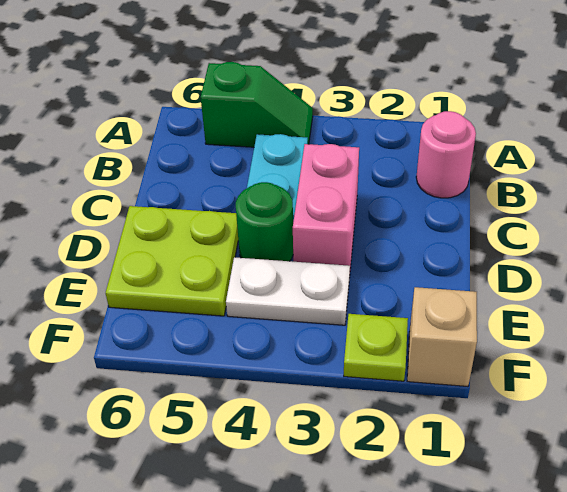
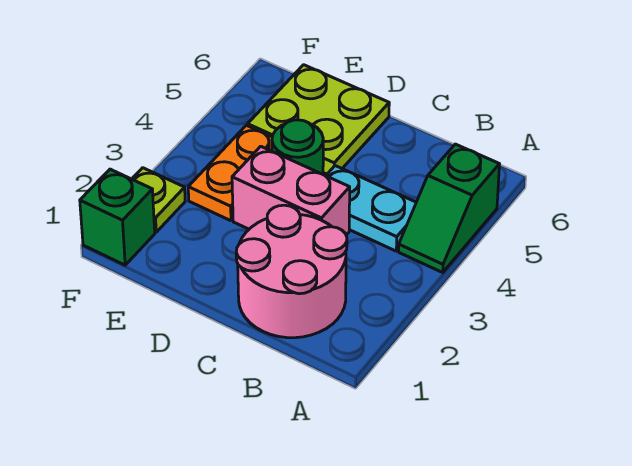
pink round brick B1 level 1 -> pink round brick B1:C2 level 1
white plate E3:E4 level 1 -> orange plate E3:E4 level 1
tan brick F1 level 1 -> green brick F1 level 1

